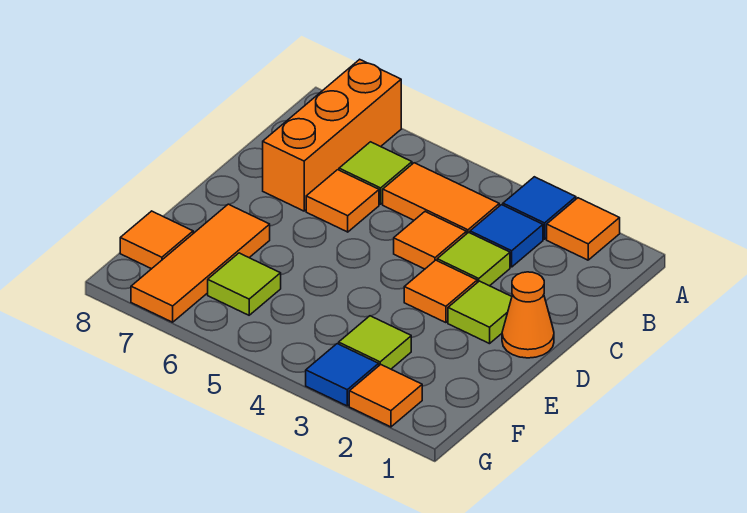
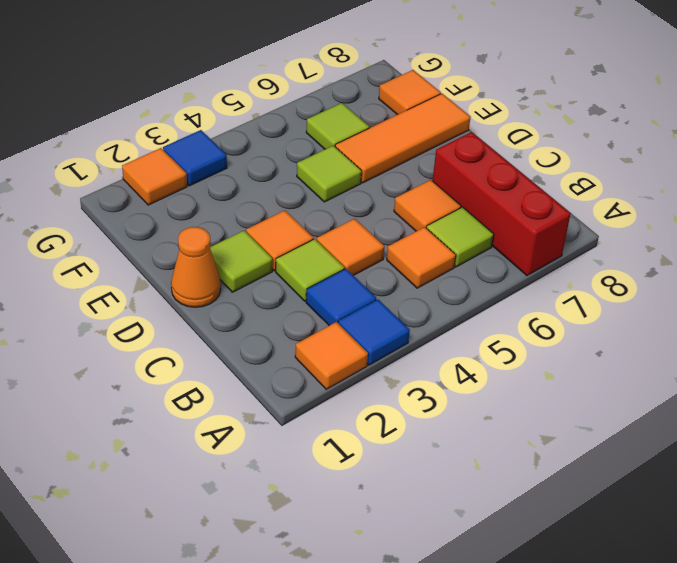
orange brick A7:C7 level 1 -> red brick A7:C7 level 1
orange tile B4:B5 level 1 -> orange tile B5 level 1
orange tile E7:G7 level 1 -> orange tile E6:E8 level 1
lime tile F3 level 1 -> lime tile E5 level 1

